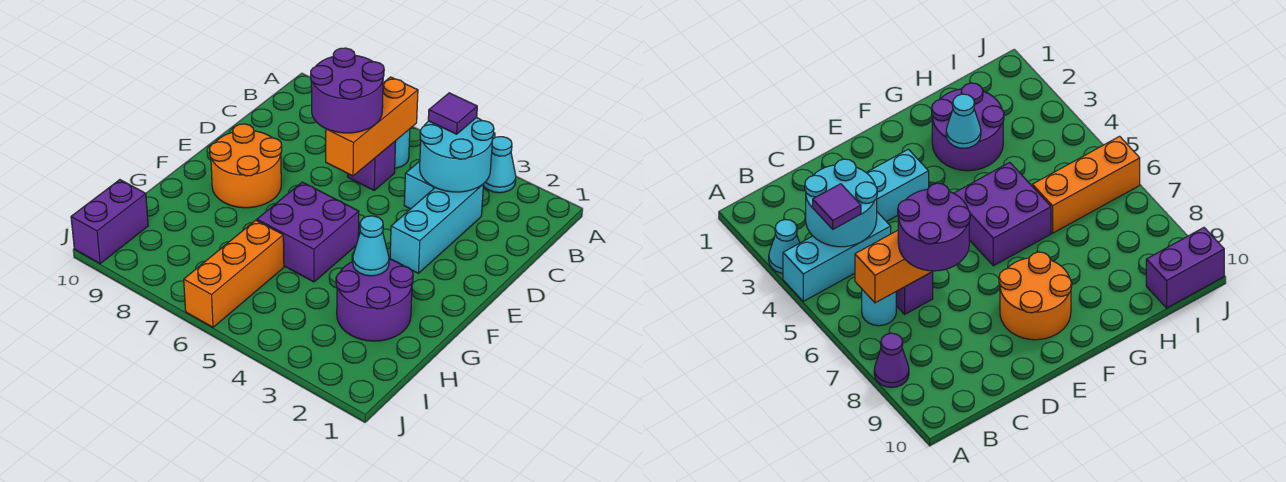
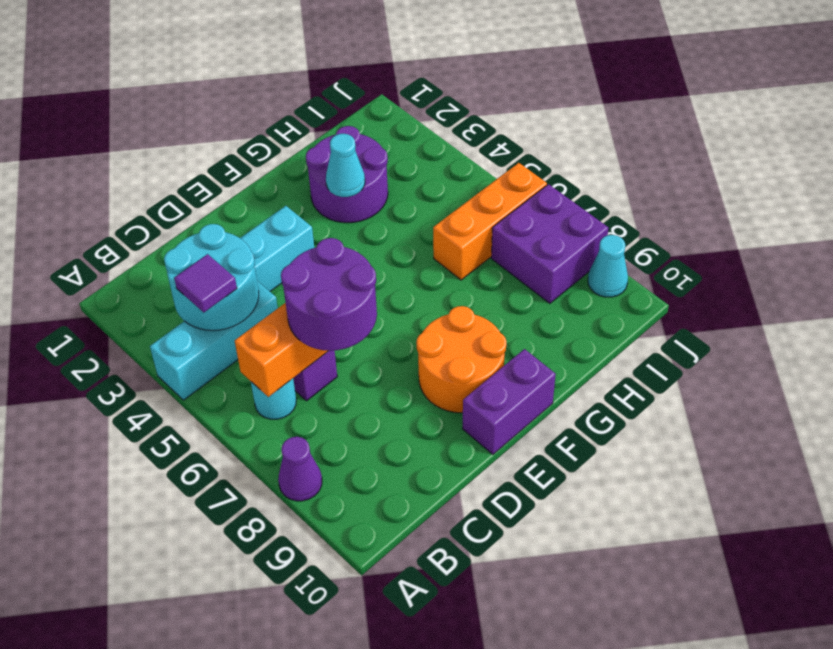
cyan cone A3 level 1 -> cyan cone J9 level 1
purple brick F5:G6 level 1 -> purple brick I7:J8 level 1
purple brick I10:J10 level 1 -> purple brick E10:F10 level 1

